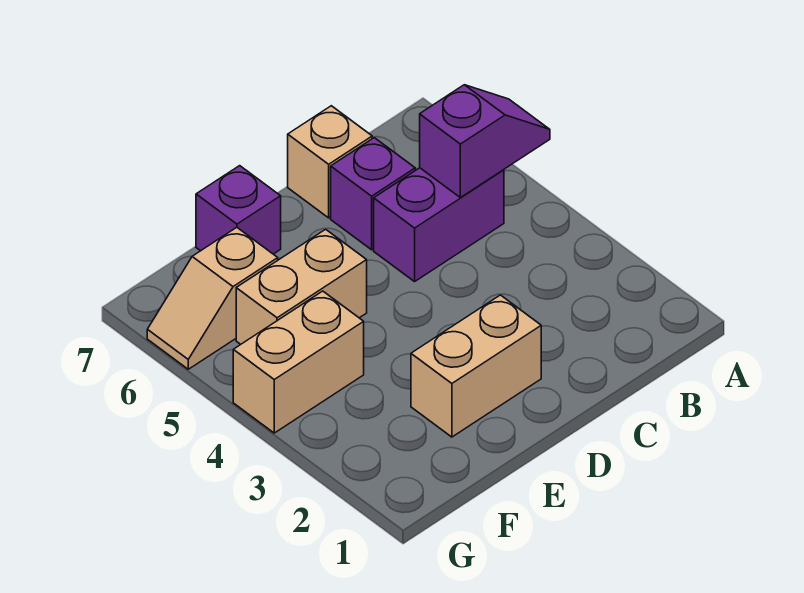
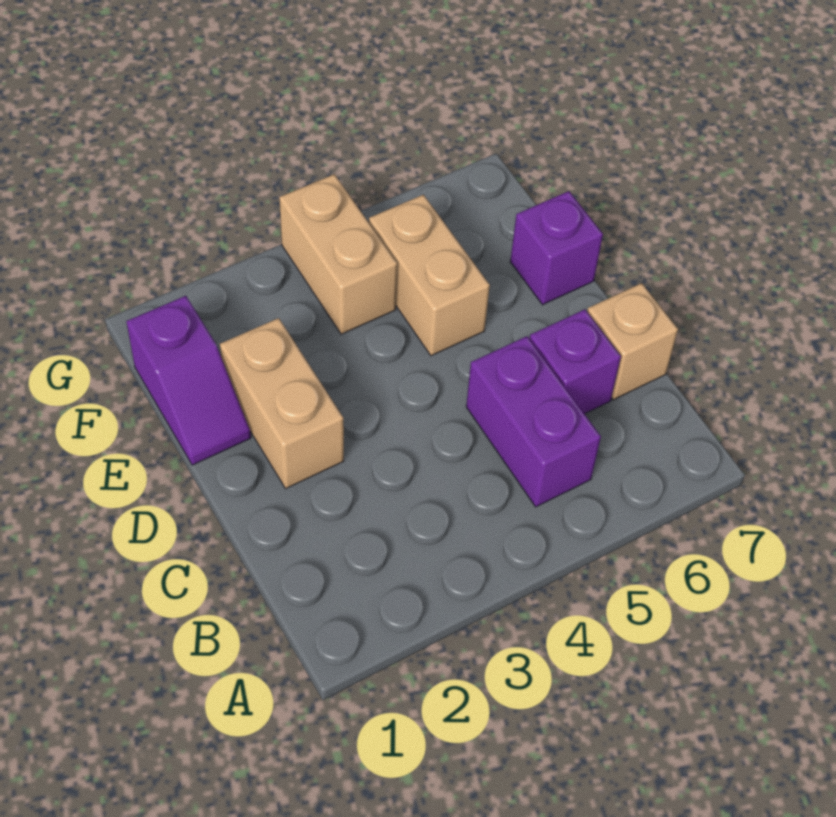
purple slope A5:B5 level 2 top B -> purple slope E1:F1 level 1 top F
tan slope F6:G6 level 1 top F -> none

